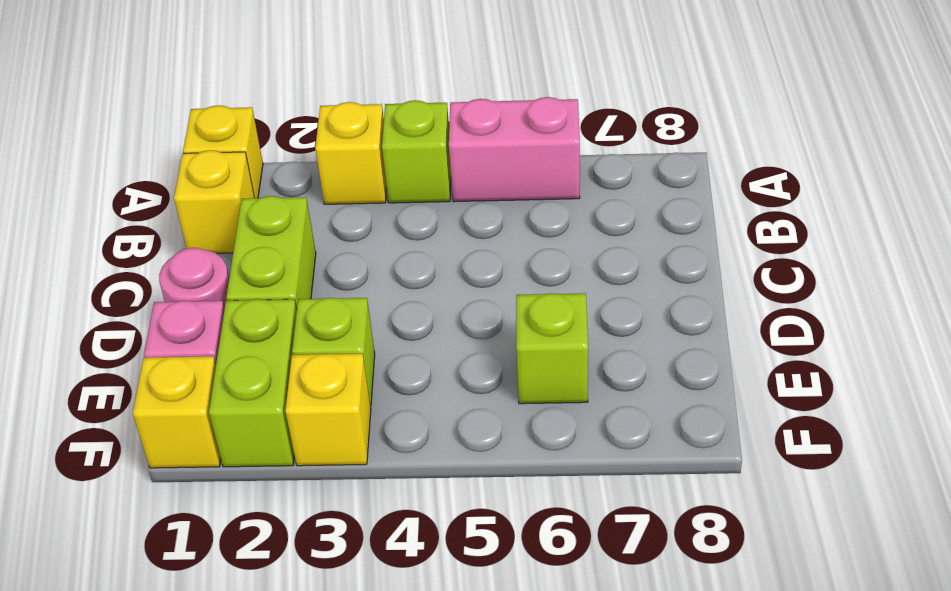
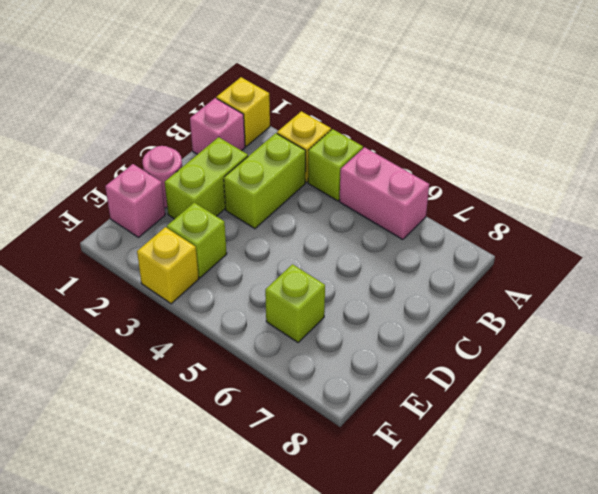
yellow brick B1 level 1 -> pink brick B1 level 1
lime brick E2:F2 level 1 -> lime brick B3:C3 level 1
yellow brick F1 level 1 -> none

